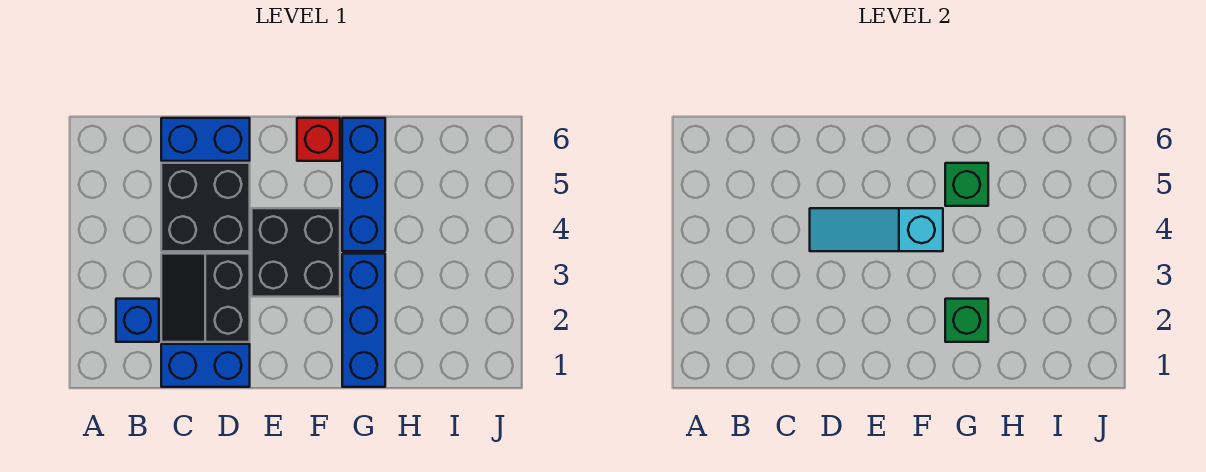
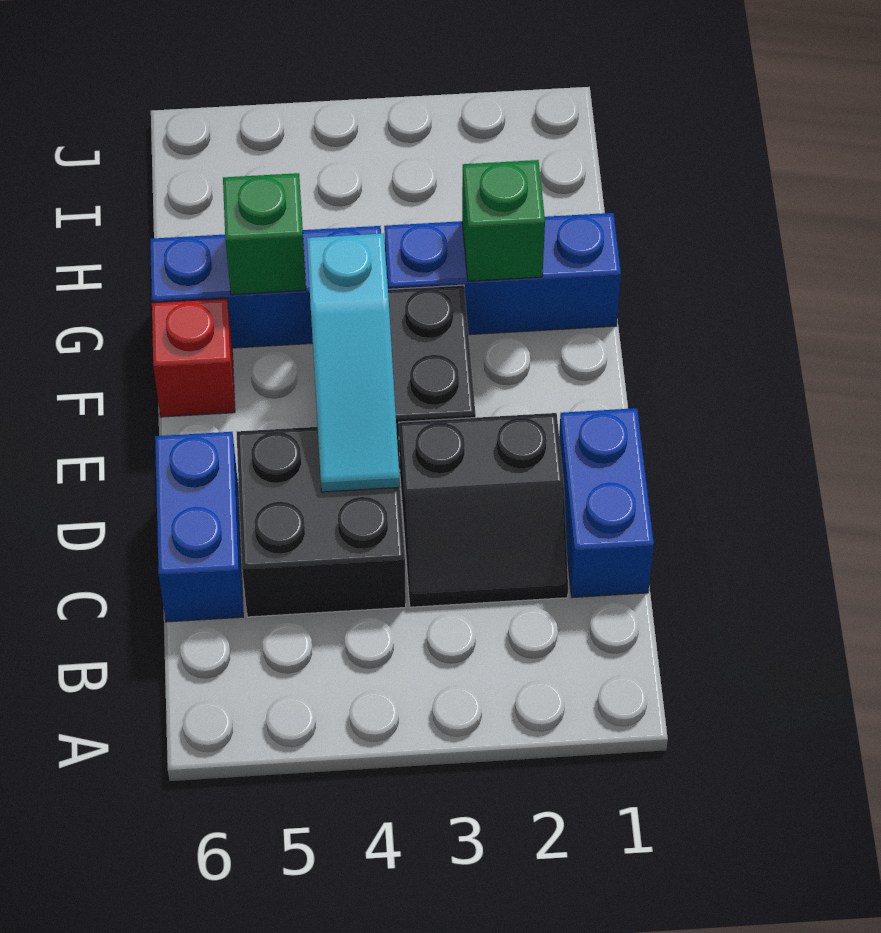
blue brick B2 level 1 -> none

